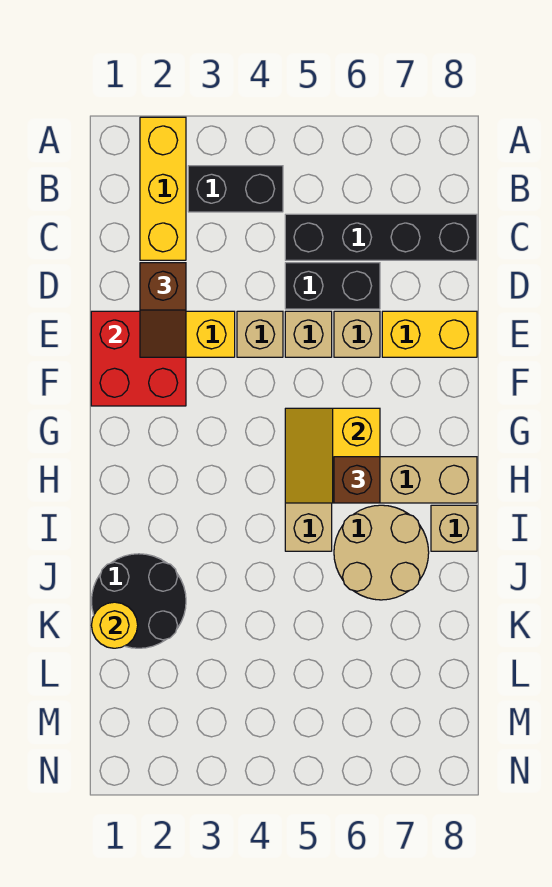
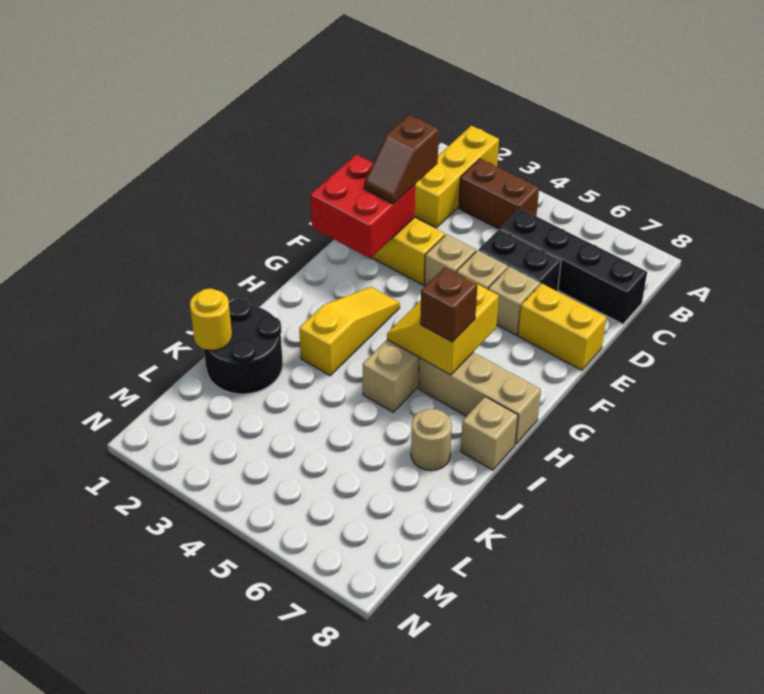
black brick B3:B4 level 1 -> brown brick B3:B4 level 1
none -> yellow slope G3:I3 level 1 top I
tan round brick I6:J7 level 1 -> tan round brick J7 level 1

